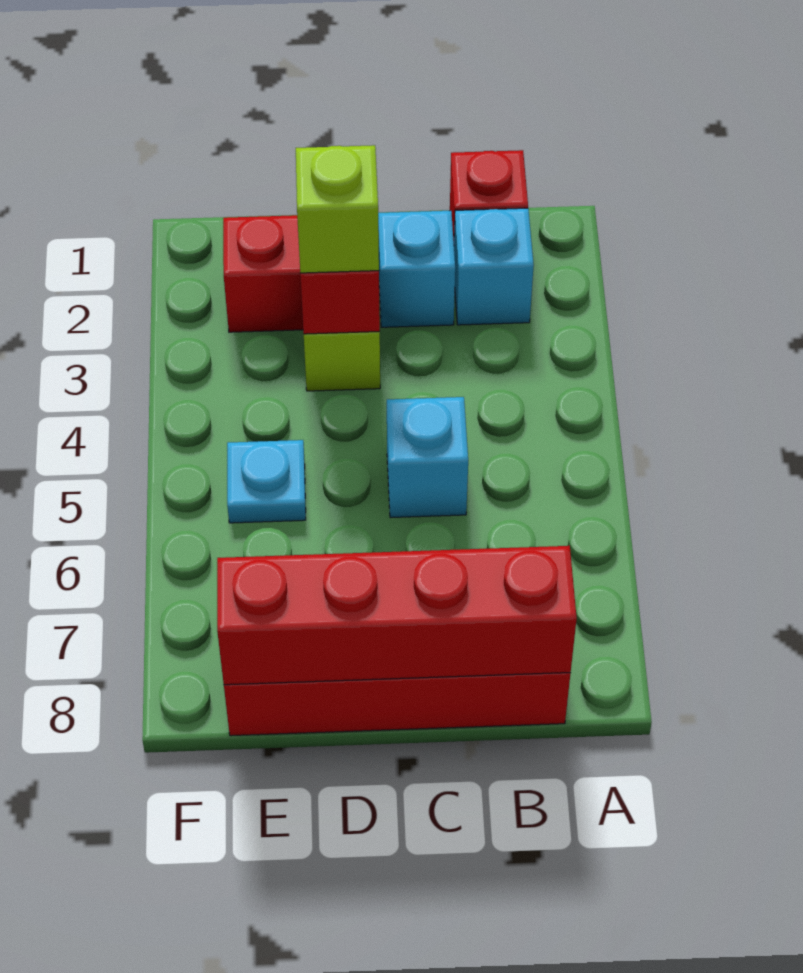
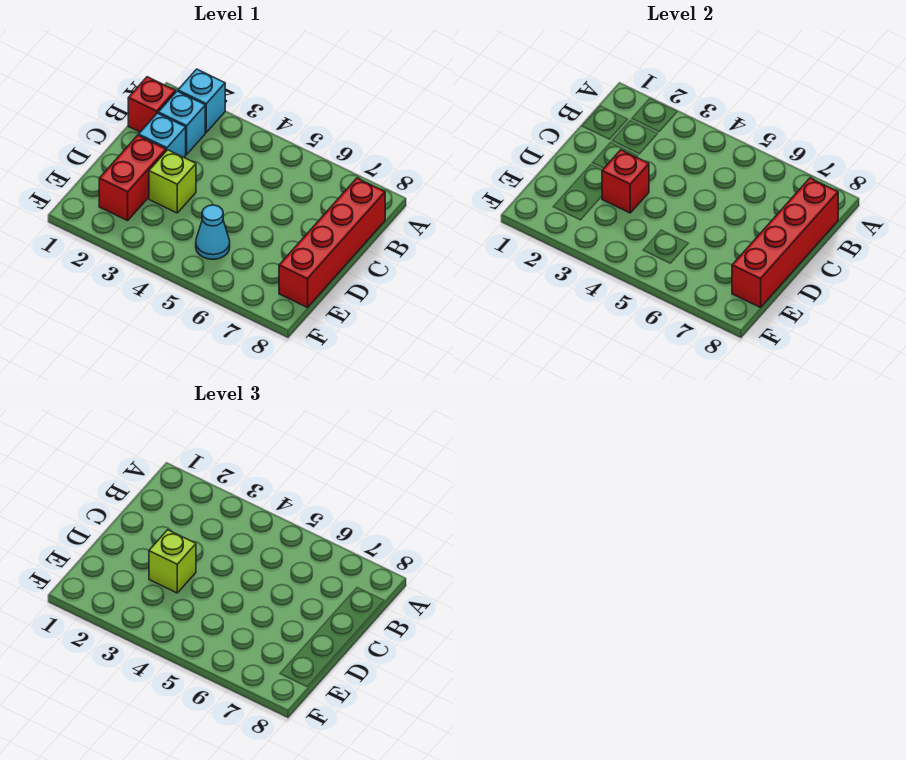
cyan brick C5 level 1 -> cyan brick A2 level 1
cyan plate E5 level 1 -> cyan cone E5 level 1

